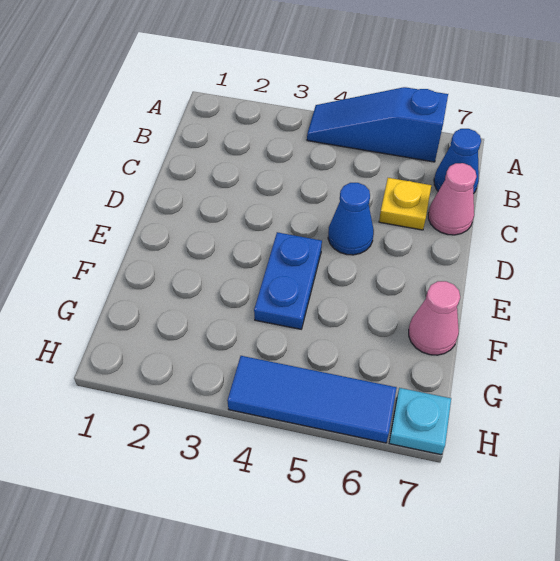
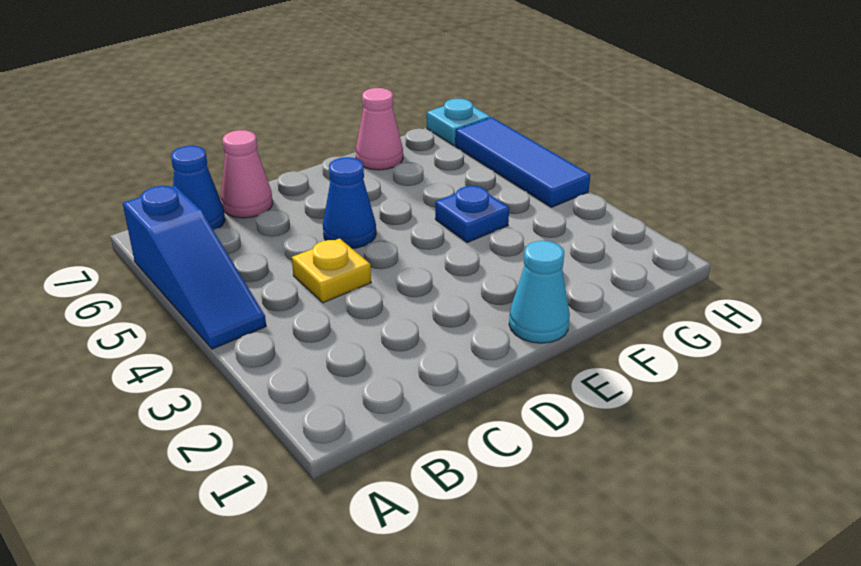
yellow plate C6 level 1 -> yellow plate C4 level 1
none -> cyan cone E1 level 1
blue plate E4:F4 level 1 -> blue plate F4 level 1

